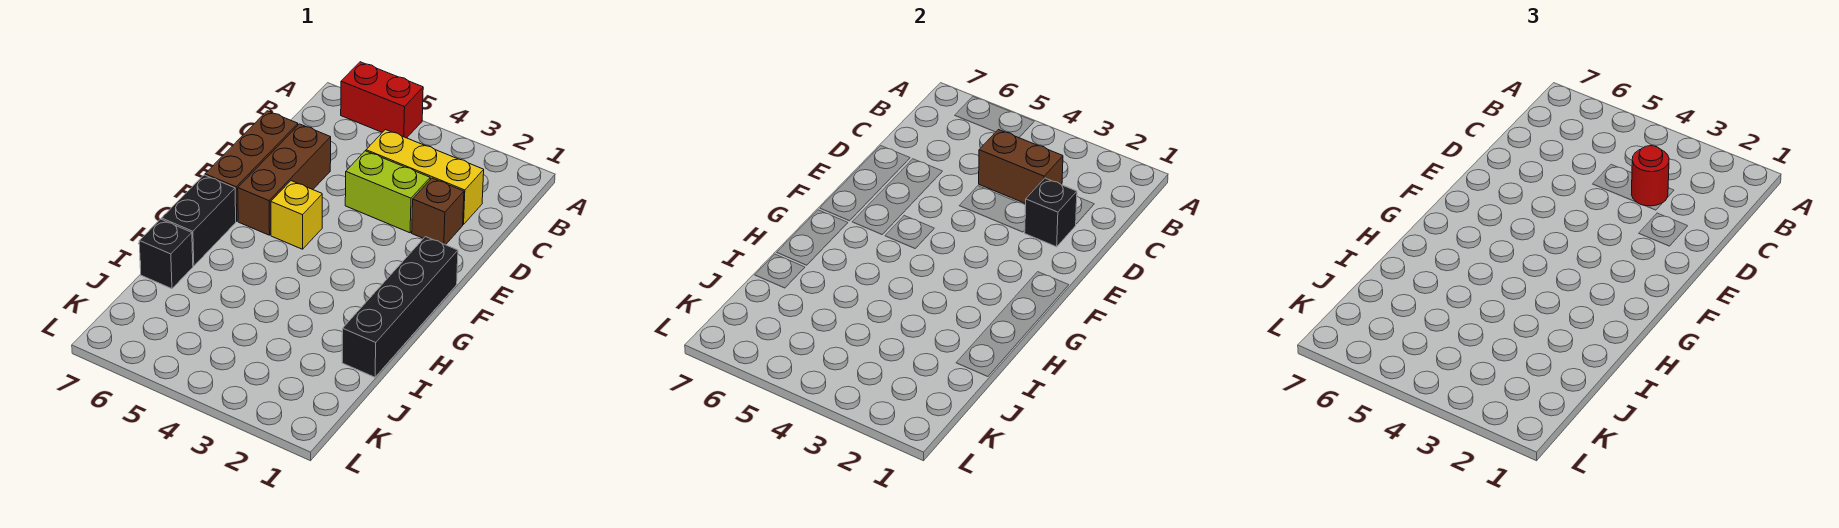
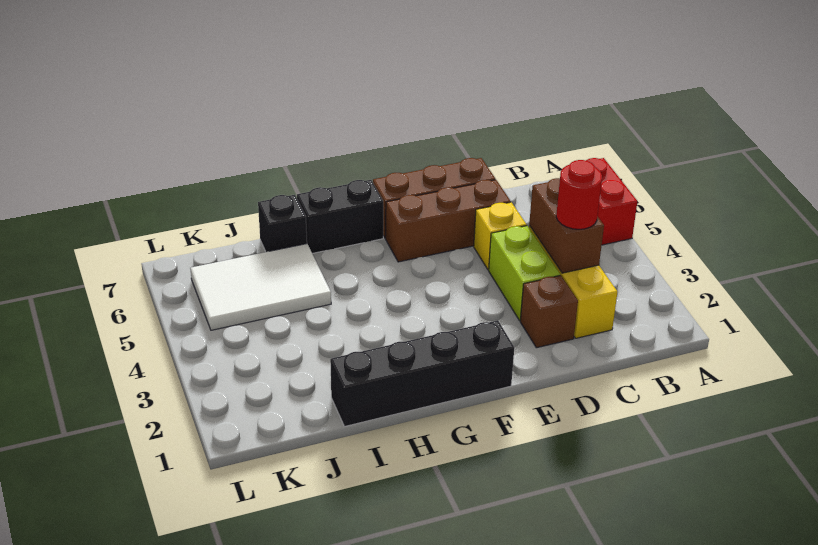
black brick D2 level 2 -> none
yellow brick F5 level 1 -> yellow brick D5 level 1
none -> white tile I5:K6 level 1

